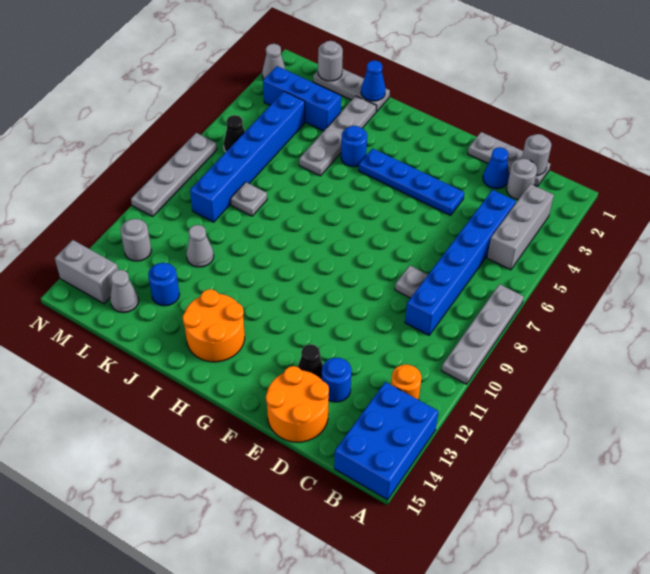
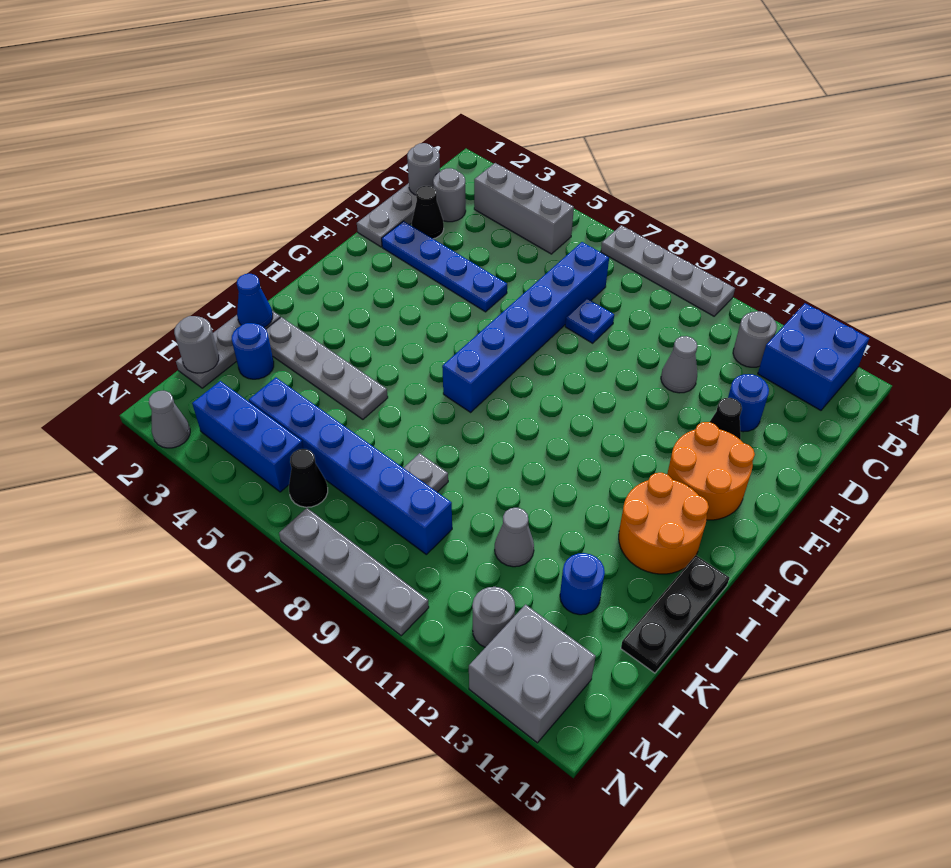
blue brick A13:B15 level 1 -> blue brick A13:B14 level 1
orange round brick B12 level 1 -> grey round brick B12 level 1
blue brick C4:C9 level 1 -> blue brick C7:H7 level 1
blue cone D2 level 1 -> black cone D2 level 1
grey plate D8 level 1 -> blue plate D8 level 1
orange round brick D14:E15 level 1 -> orange round brick F13:G14 level 1
blue plate E4:H4 level 1 -> blue plate E2:E5 level 1
blue round brick I4 level 1 -> blue round brick K2 level 1
none -> black plate I15:K15 level 1
blue brick K3:M3 level 1 -> blue brick M3:M5 level 1
grey cone L14 level 1 -> grey cone D11 level 1
grey brick M14:N14 level 1 -> grey brick M13:N14 level 1

